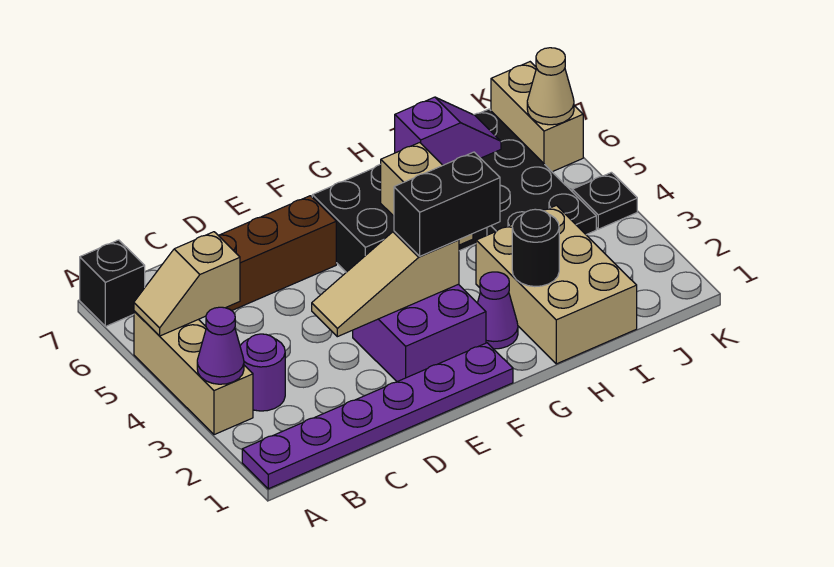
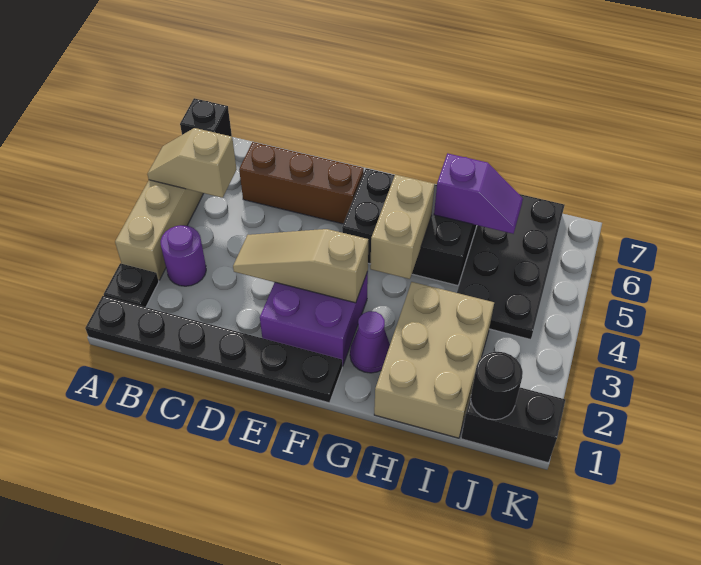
purple plate A1:F1 level 1 -> black plate A1:F1 level 1
purple cone A3 level 2 -> none
black brick F3:G3 level 3 -> black brick J1:K1 level 1
black round brick H2 level 2 -> black round brick J1 level 2
black plate K4 level 1 -> black plate A2 level 1
tan brick K6:K7 level 1 -> none
tan cone K6 level 2 -> none

